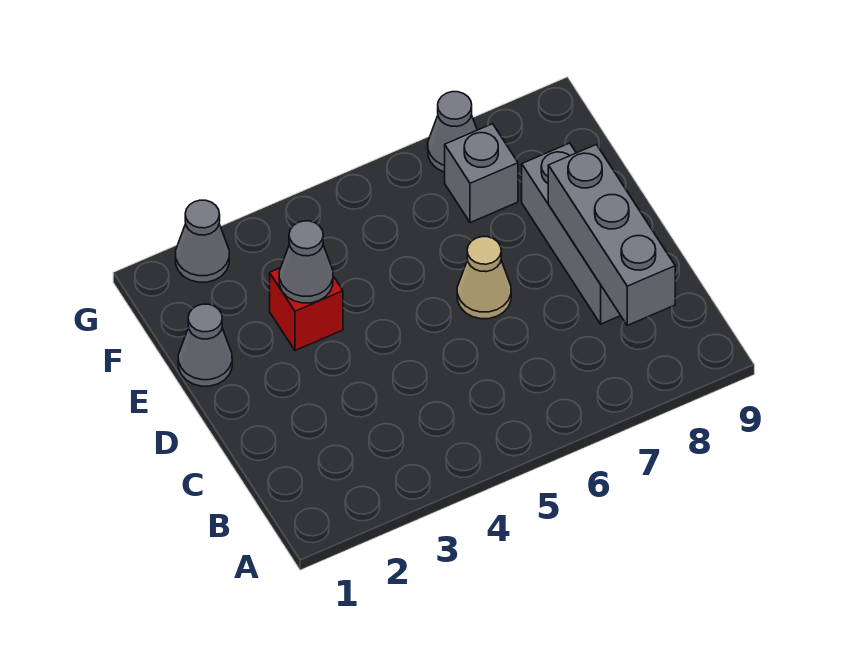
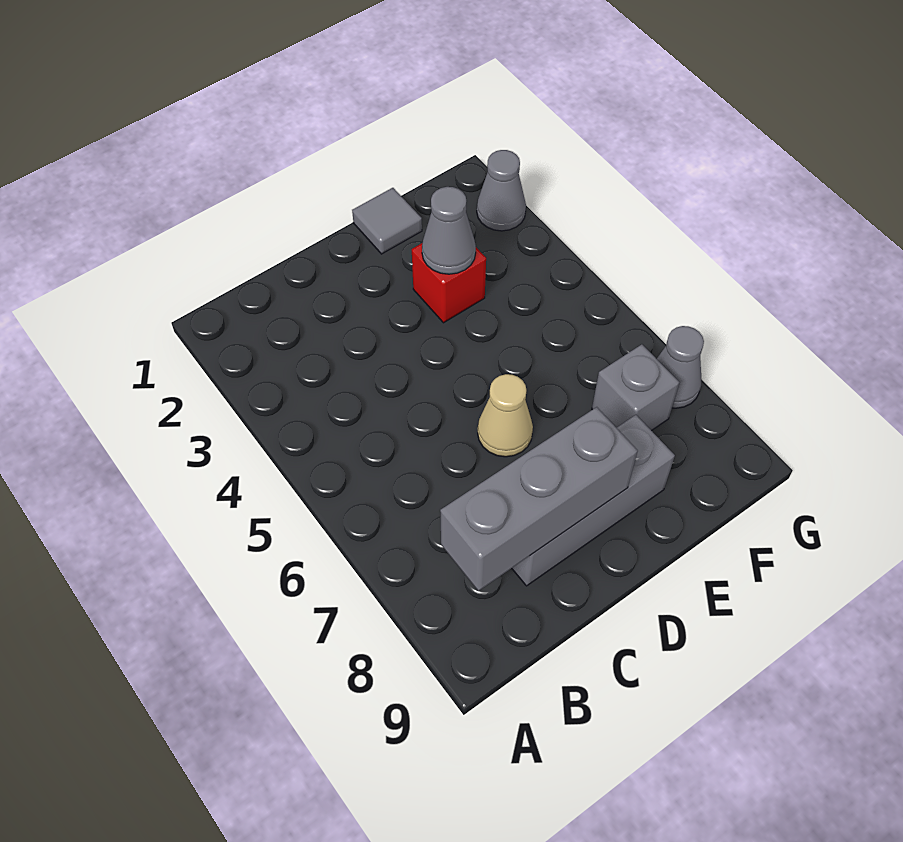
grey cone E1 level 1 -> grey tile E1 level 1

